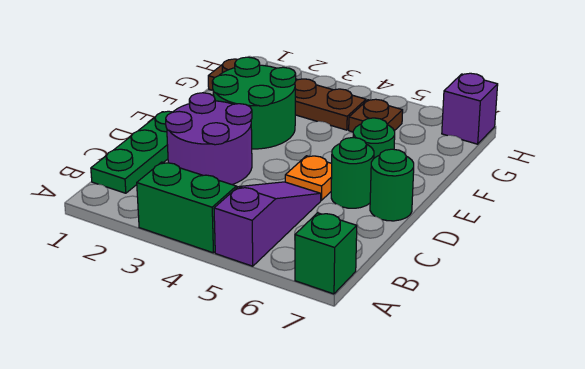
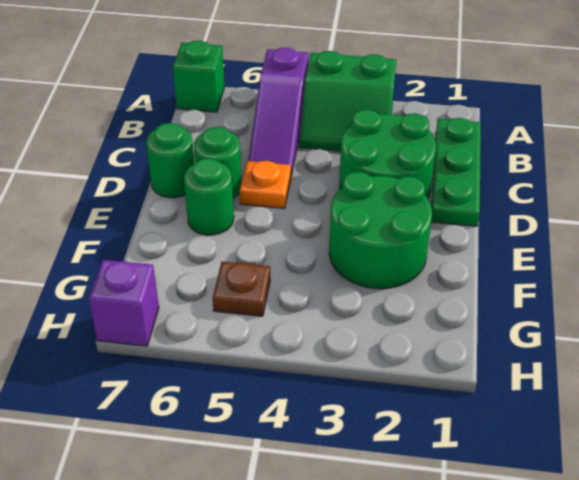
purple round brick C2:D3 level 1 -> green round brick C2:D3 level 1
brown plate G1:G4 level 1 -> none

